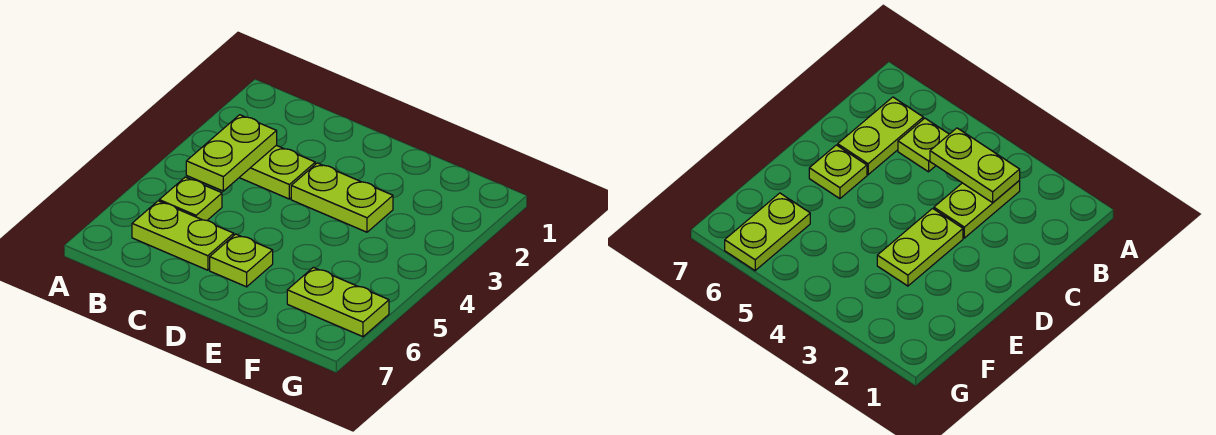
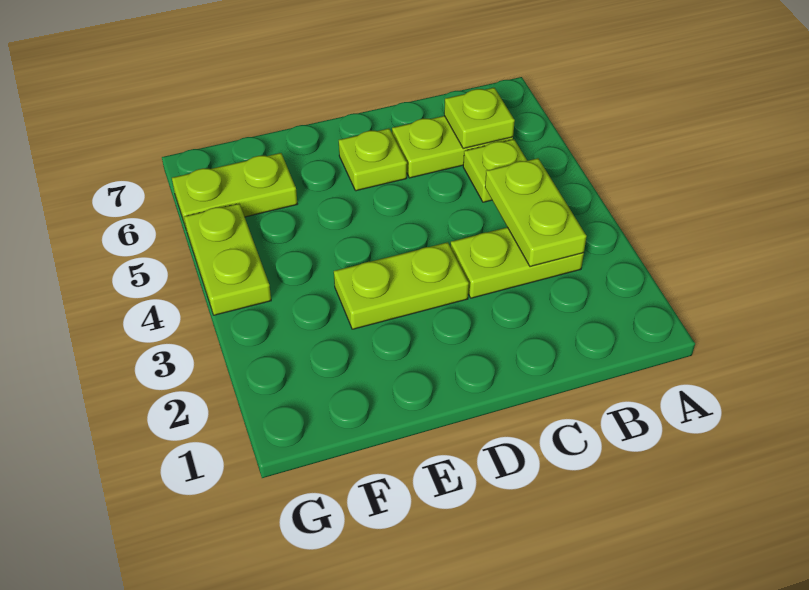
none -> lime plate B6 level 2
none -> lime plate G4:G5 level 1

